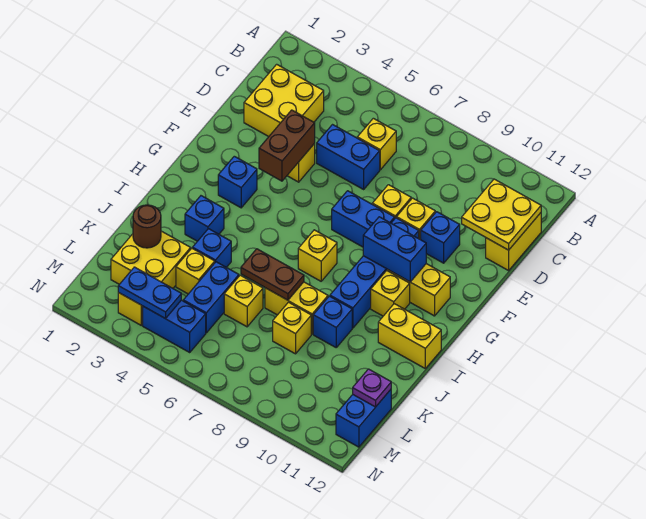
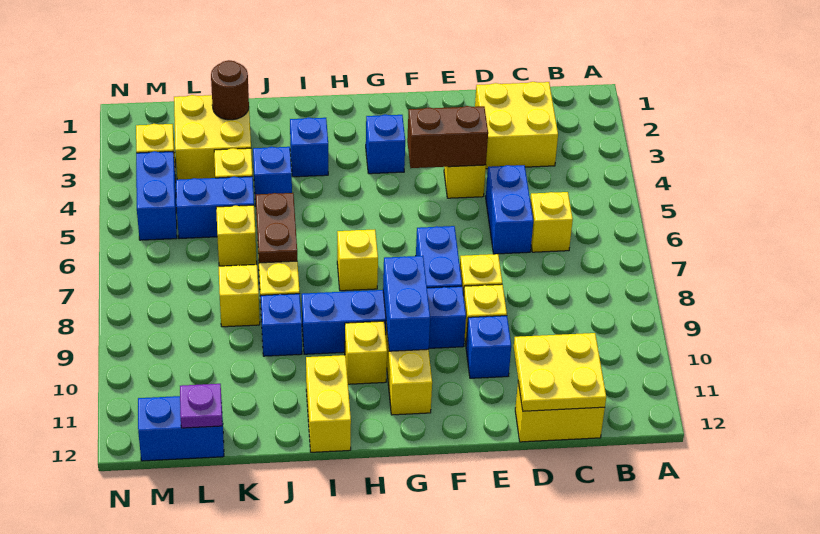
blue plate M3:M4 level 2 -> none

